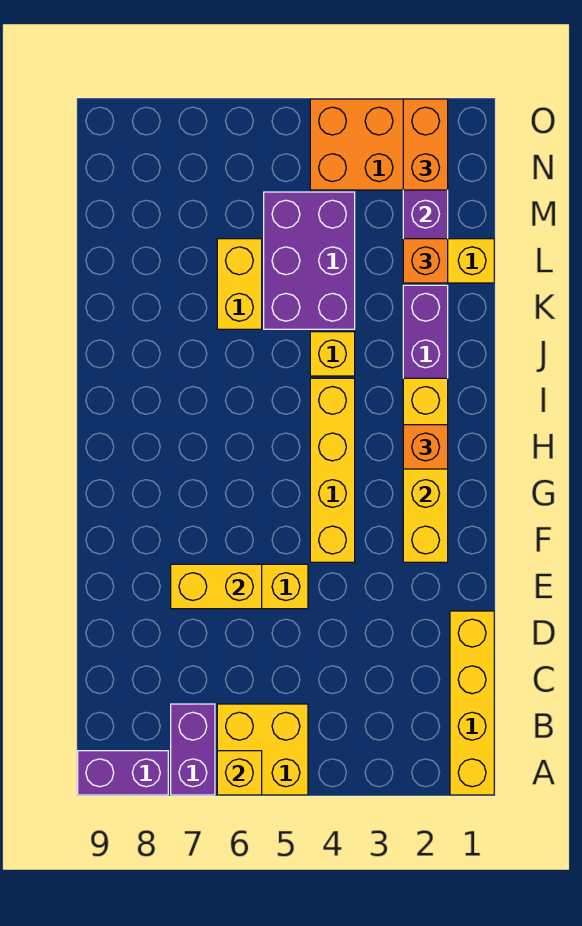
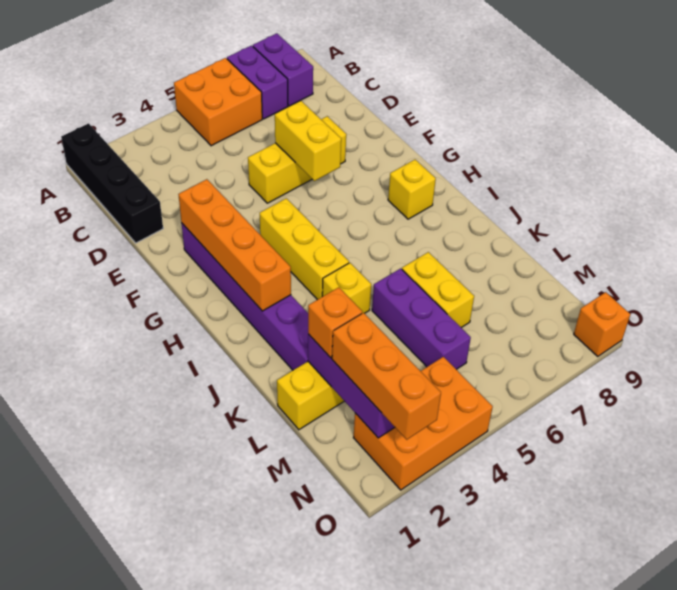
yellow brick A1:D1 level 1 -> black brick A1:D1 level 1
yellow brick A5:B6 level 1 -> orange brick A5:B6 level 1
yellow brick A6 level 2 -> yellow brick H8 level 1
purple brick A8:A9 level 1 -> purple brick A8:B8 level 1
yellow brick E6:E7 level 2 -> yellow brick E6:F6 level 2
yellow brick F2:I2 level 2 -> orange brick F2:I2 level 2
yellow brick F4:I4 level 1 -> yellow brick G4:I4 level 1
orange brick H2 level 3 -> orange brick O9 level 1
purple brick K4:M5 level 1 -> purple brick K5:M5 level 1
orange brick N2:O2 level 3 -> orange brick M2:O2 level 3

